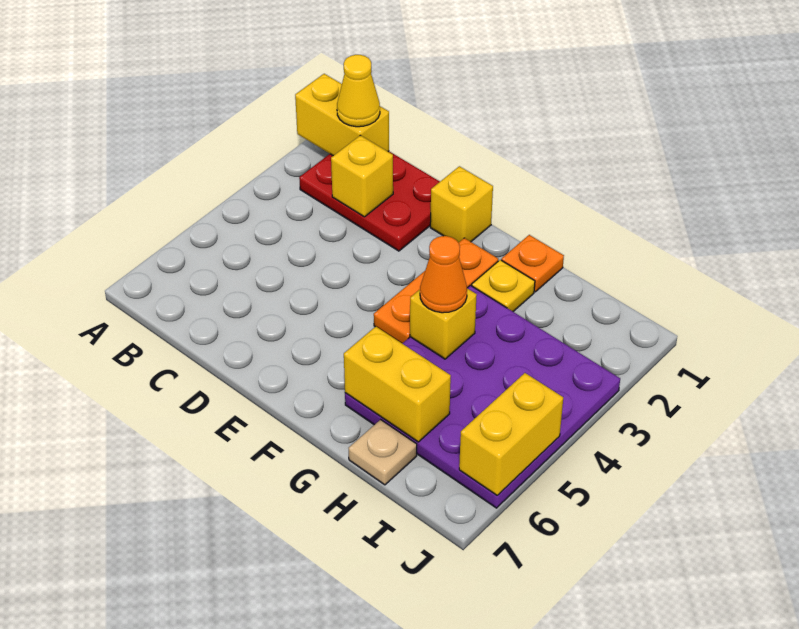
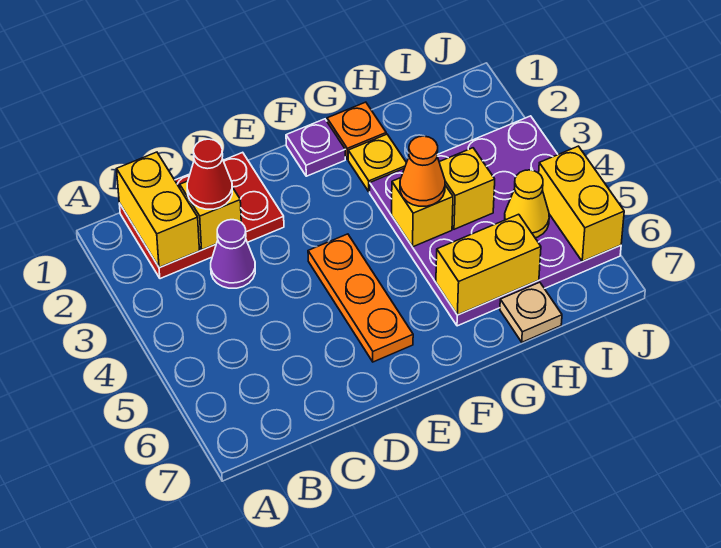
yellow brick A1:B1 level 2 -> yellow brick B1:B2 level 2
yellow cone B1 level 3 -> yellow cone I5 level 2
none -> red cone C2 level 3
none -> purple cone C3 level 1
yellow brick E1 level 1 -> yellow brick H4 level 2
none -> purple plate F1 level 1
orange plate F2:F4 level 1 -> orange plate E4:E6 level 1

